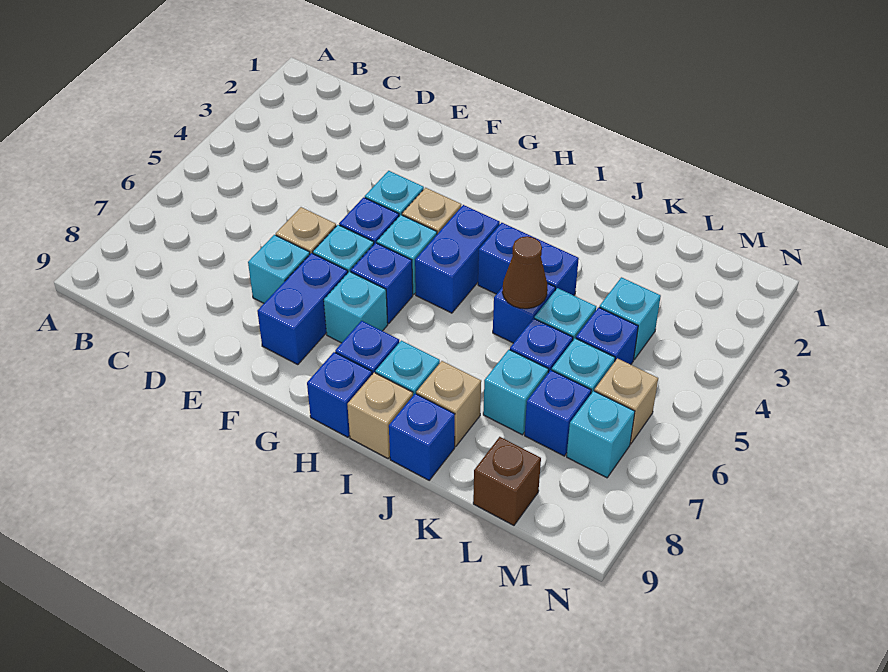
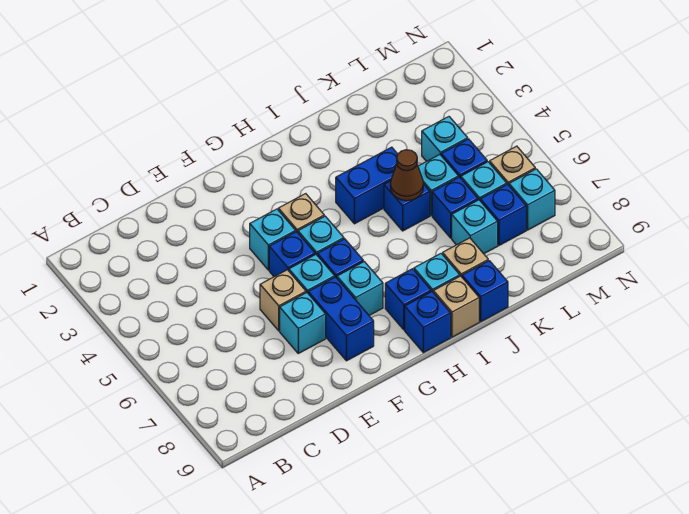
blue brick H4:H5 level 1 -> none
brown brick L9 level 1 -> none

